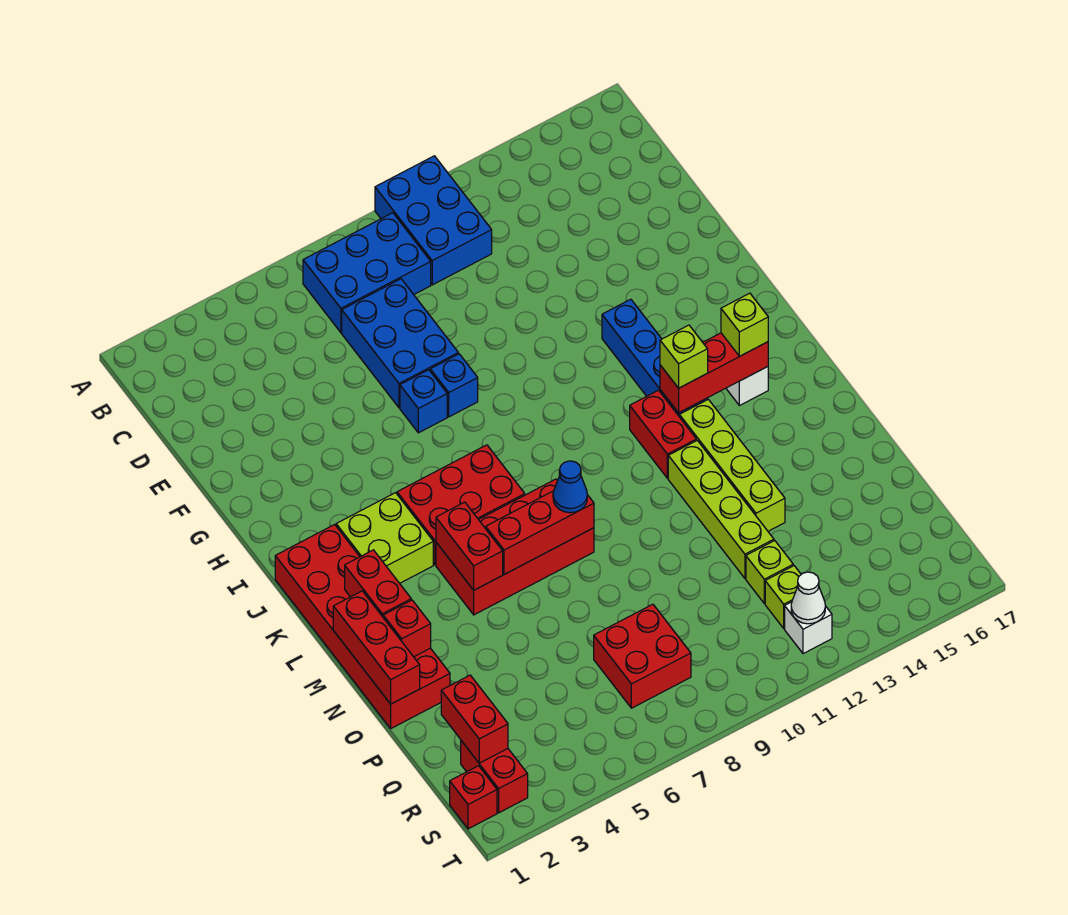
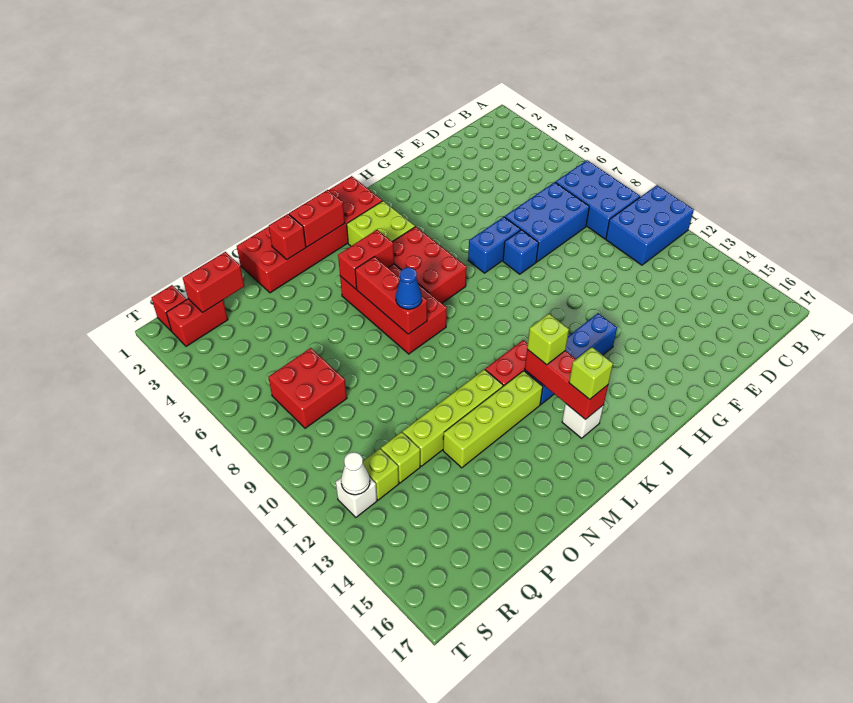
blue brick G7 level 1 -> blue brick G7:H7 level 1
red brick M1:O1 level 2 -> none

